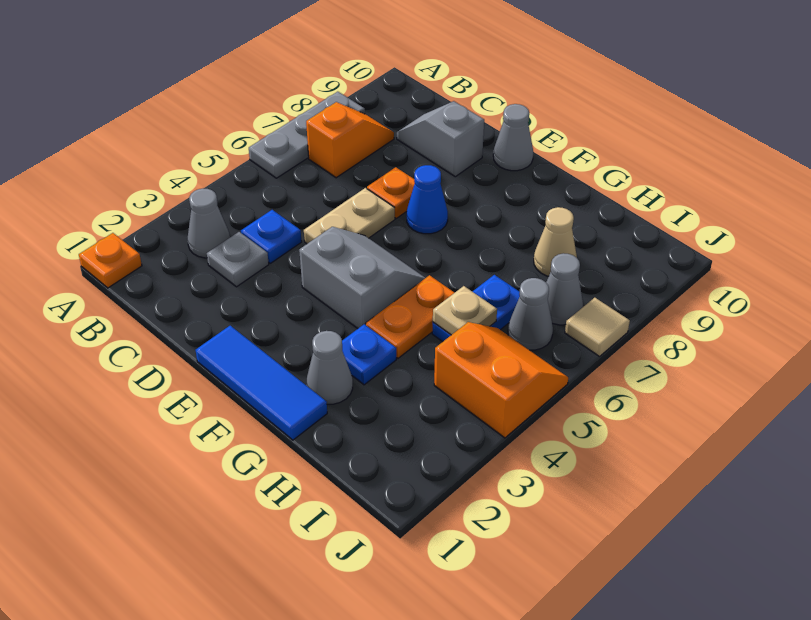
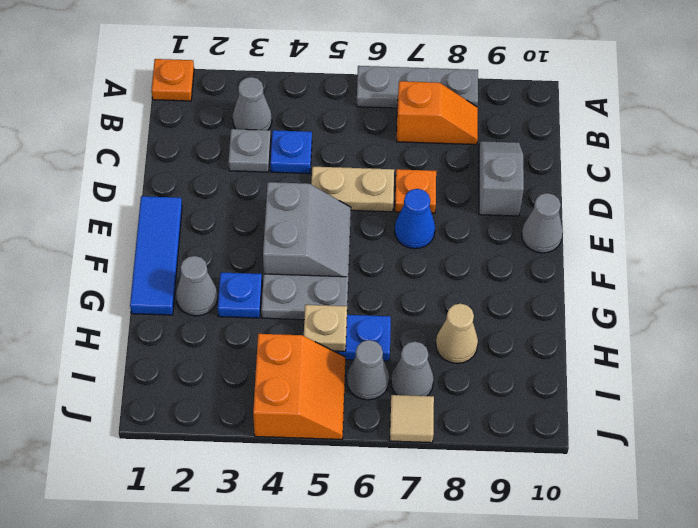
orange plate G4:G5 level 1 -> grey plate G4:G5 level 1

